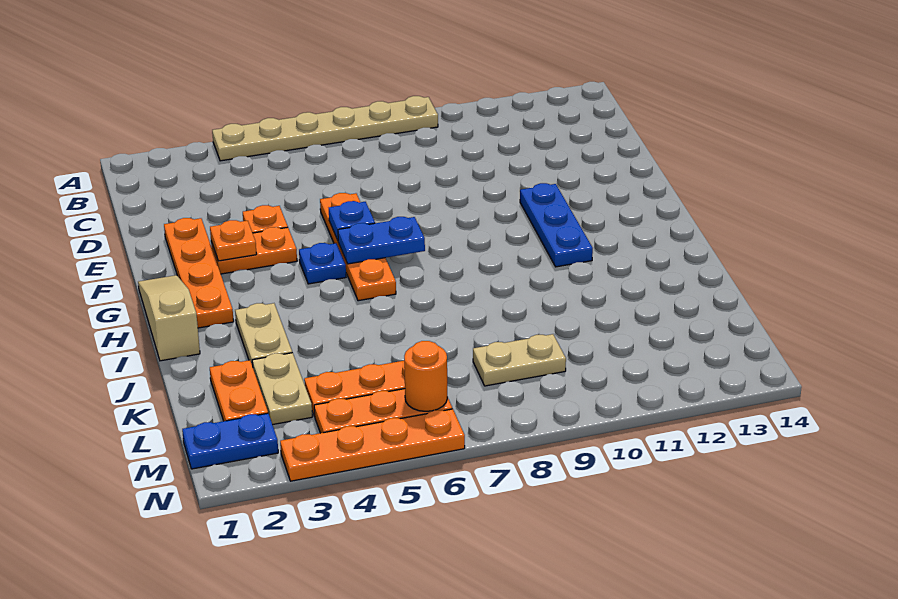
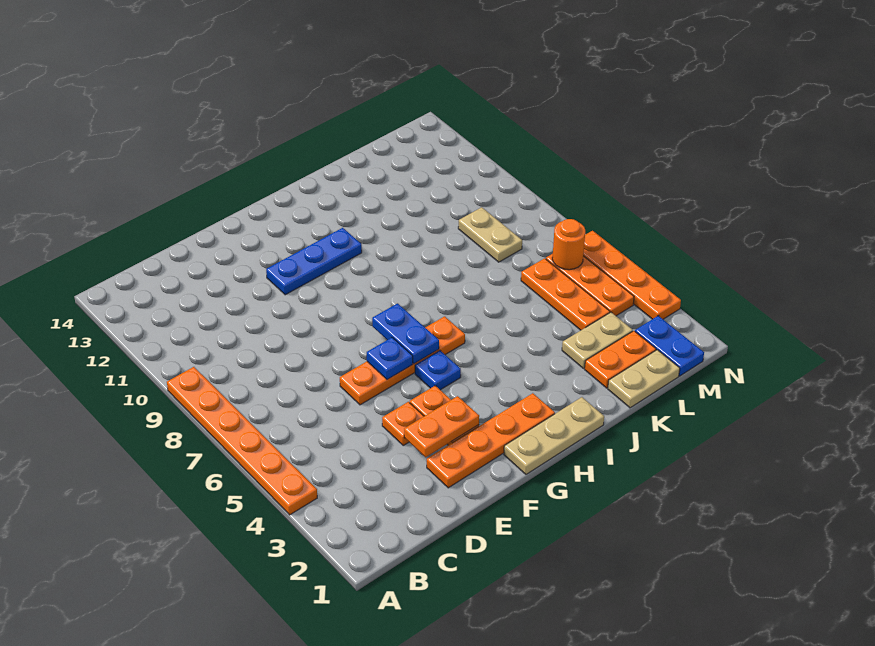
tan plate A4:A9 level 1 -> orange plate A4:A9 level 1
orange plate F3 level 2 -> orange plate E3:F3 level 2
tan slope G1:I1 level 1 top I -> tan plate G1:I1 level 1
tan plate I3:J3 level 1 -> tan plate K1:L1 level 1

